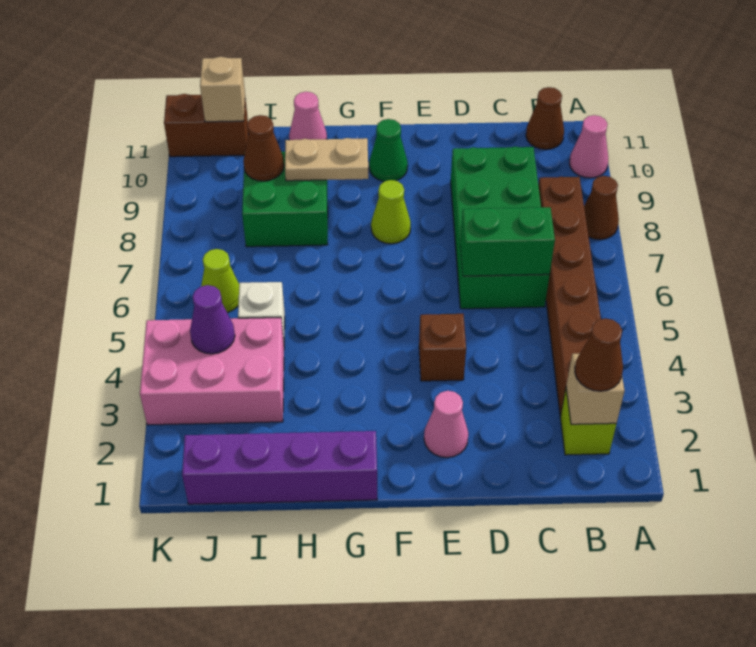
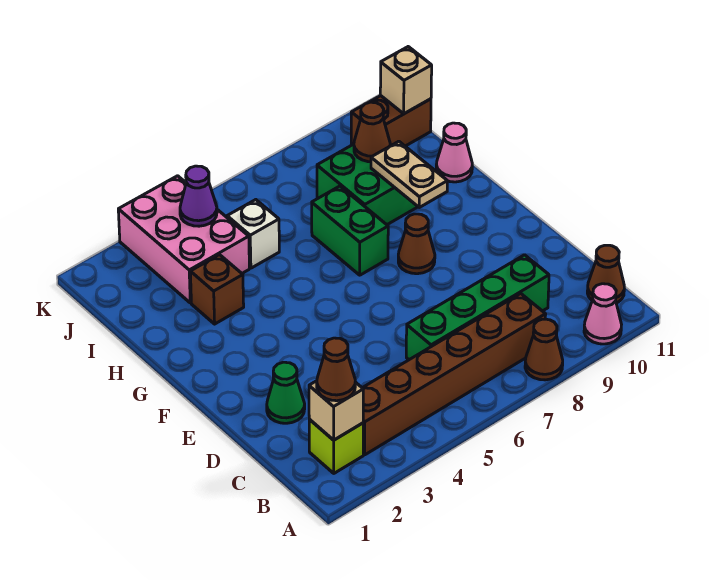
green brick C6:D9 level 1 -> green brick C6:C9 level 1
green brick C6:D6 level 2 -> green brick G7:H7 level 1
pink cone E2 level 1 -> none
brown brick E4 level 1 -> brown brick H3 level 1
lime cone F8 level 1 -> brown cone F8 level 1
green cone F10 level 1 -> green cone D2 level 1
purple brick G1:J1 level 1 -> none
lime cone J6 level 1 -> none
brown brick J11:K11 level 1 -> brown brick J10:J11 level 1

